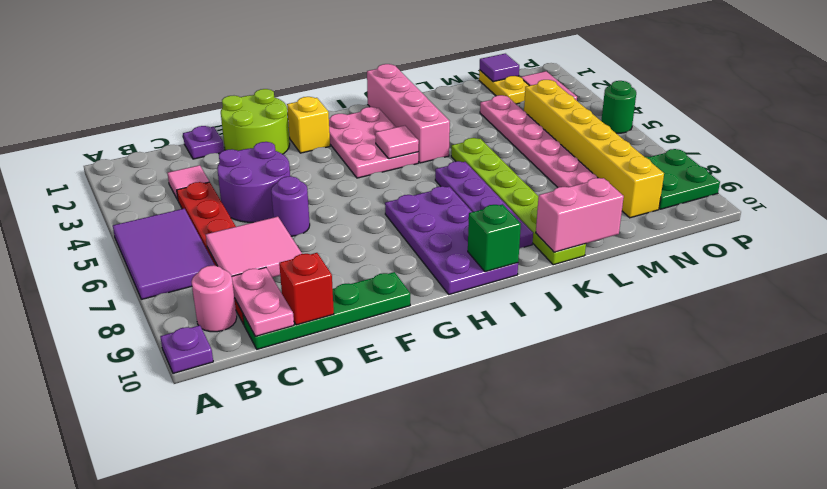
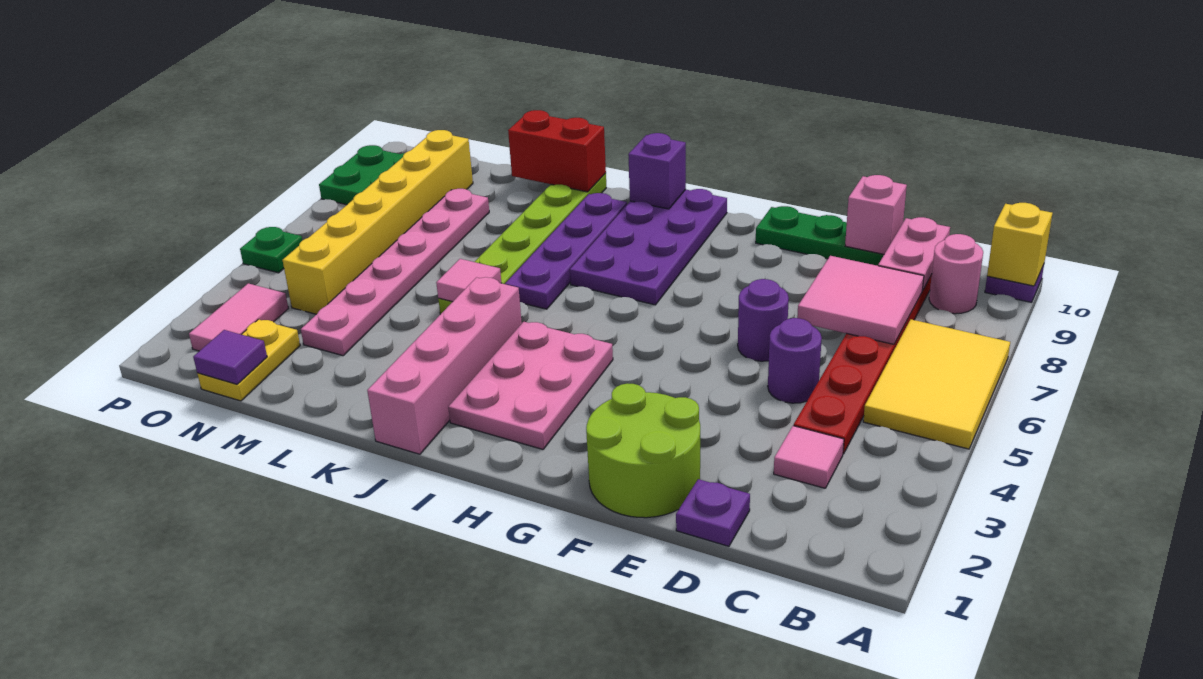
purple tile A5:B7 level 1 -> yellow tile A5:B7 level 1
purple round brick D4:E5 level 1 -> purple round brick D5 level 1
red brick D10 level 2 -> pink brick D10 level 2
yellow brick G2 level 1 -> yellow brick A10 level 2
pink tile I4 level 2 -> pink tile K5 level 2
green brick I10 level 2 -> purple brick I10 level 2
pink brick K10:L10 level 2 -> red brick K10:L10 level 2
green round brick P5 level 1 -> green plate P5 level 1

